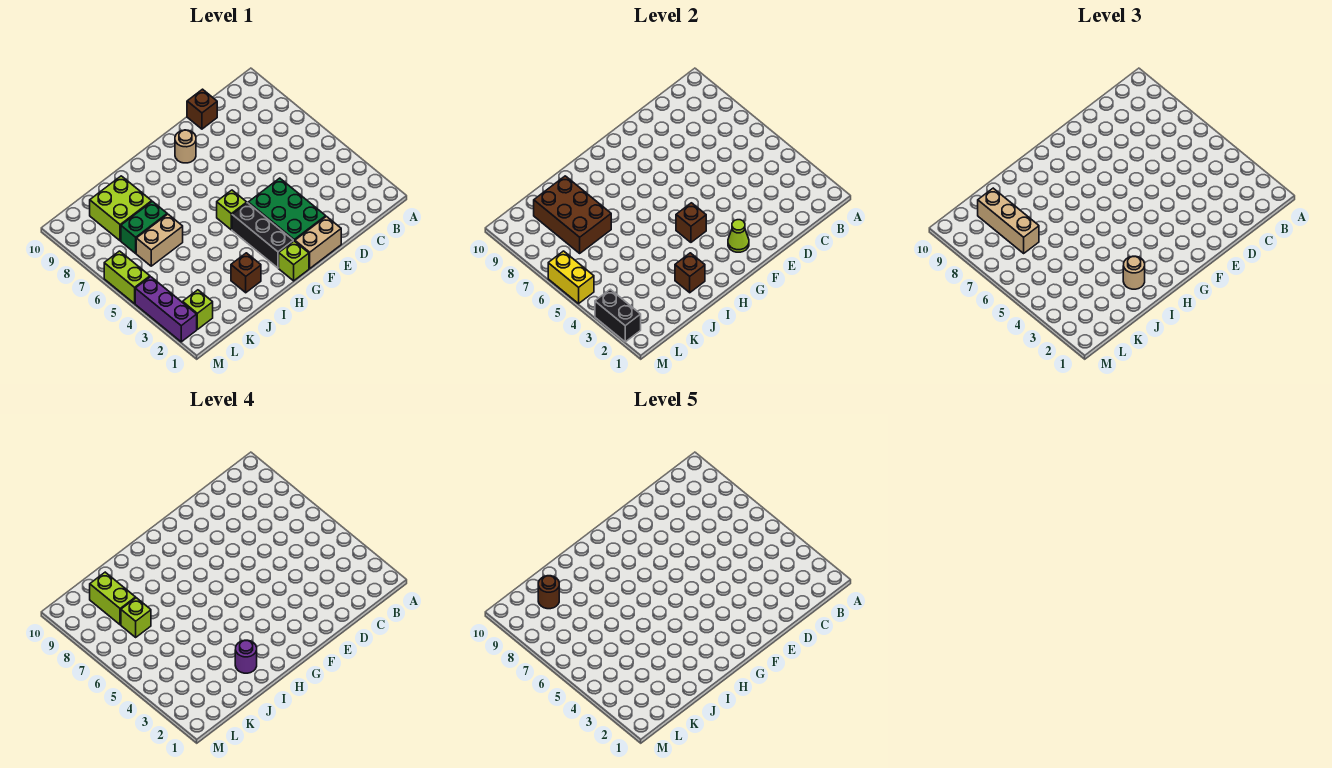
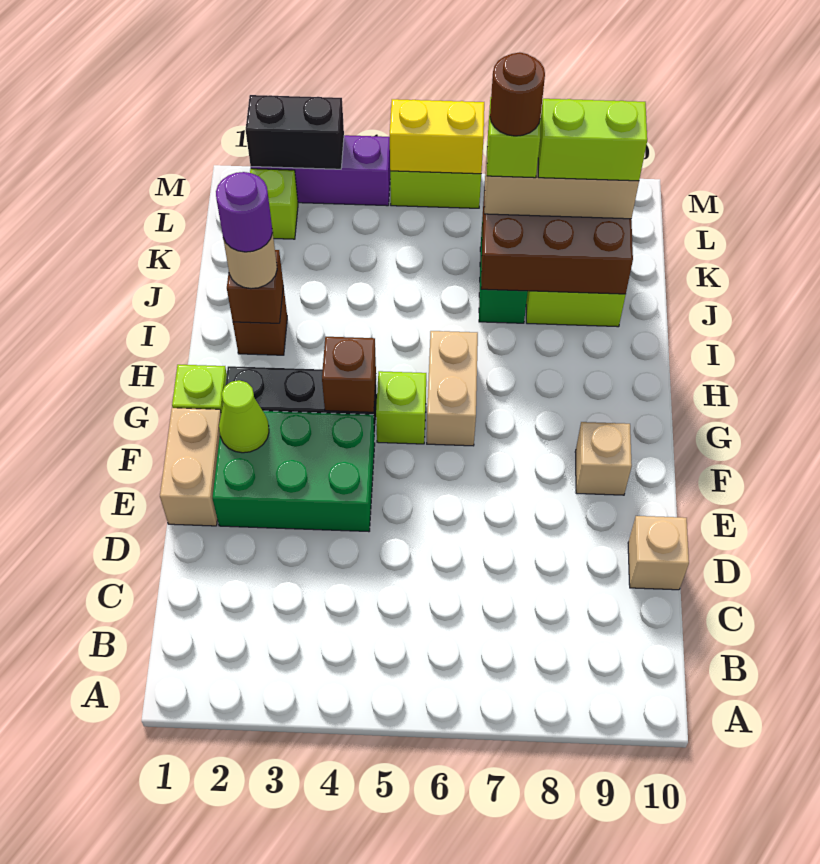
brown brick D10 level 1 -> tan brick D10 level 1
tan round brick F9 level 1 -> tan brick F9 level 1
tan brick J6:K6 level 1 -> tan brick G6:H6 level 1
brown round brick K9 level 5 -> brown round brick K7 level 5

